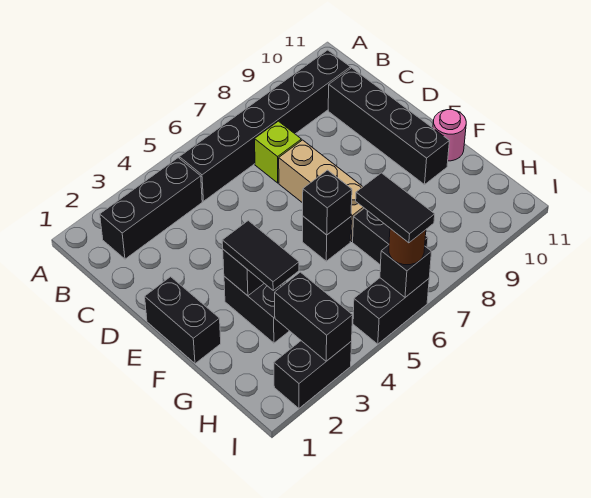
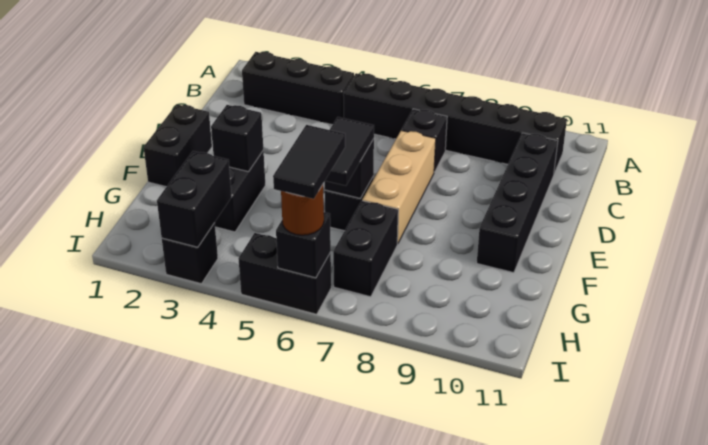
lime brick C7 level 1 -> black brick C7 level 1
black tile F3:G3 level 3 -> black tile F6:G6 level 3
pink round brick F11 level 1 -> none
black brick I2:I3 level 1 -> black brick I3 level 1

